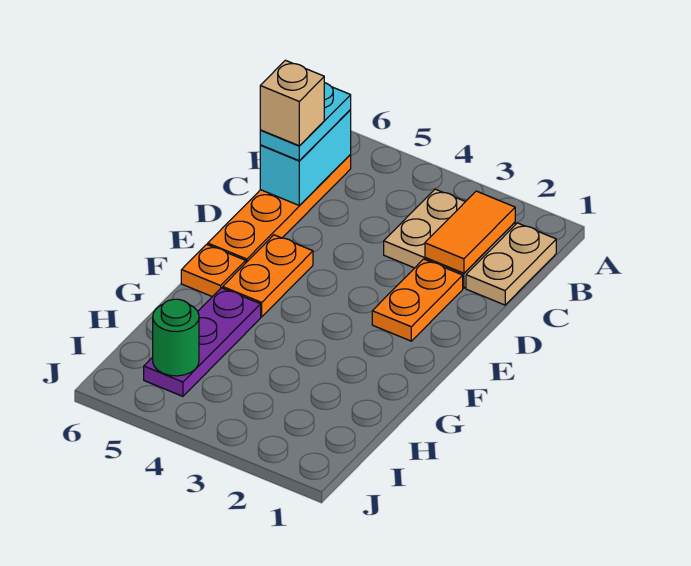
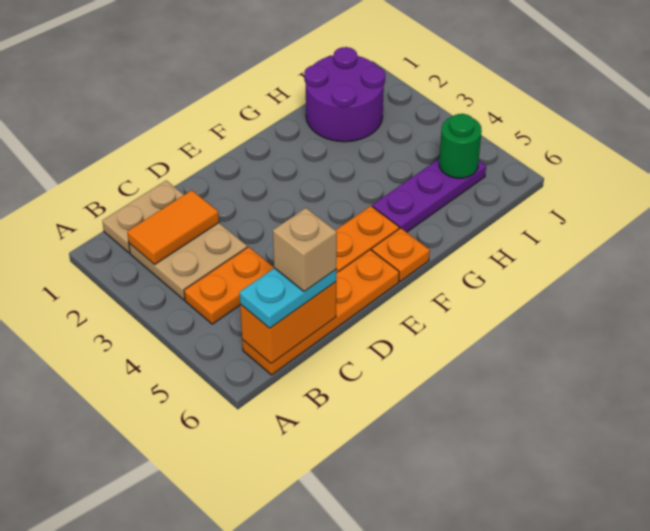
cyan brick B6:C6 level 2 -> orange brick B6:C6 level 2
orange plate D2:E2 level 1 -> orange plate B4:C4 level 1
none -> purple round brick H1:I2 level 1

